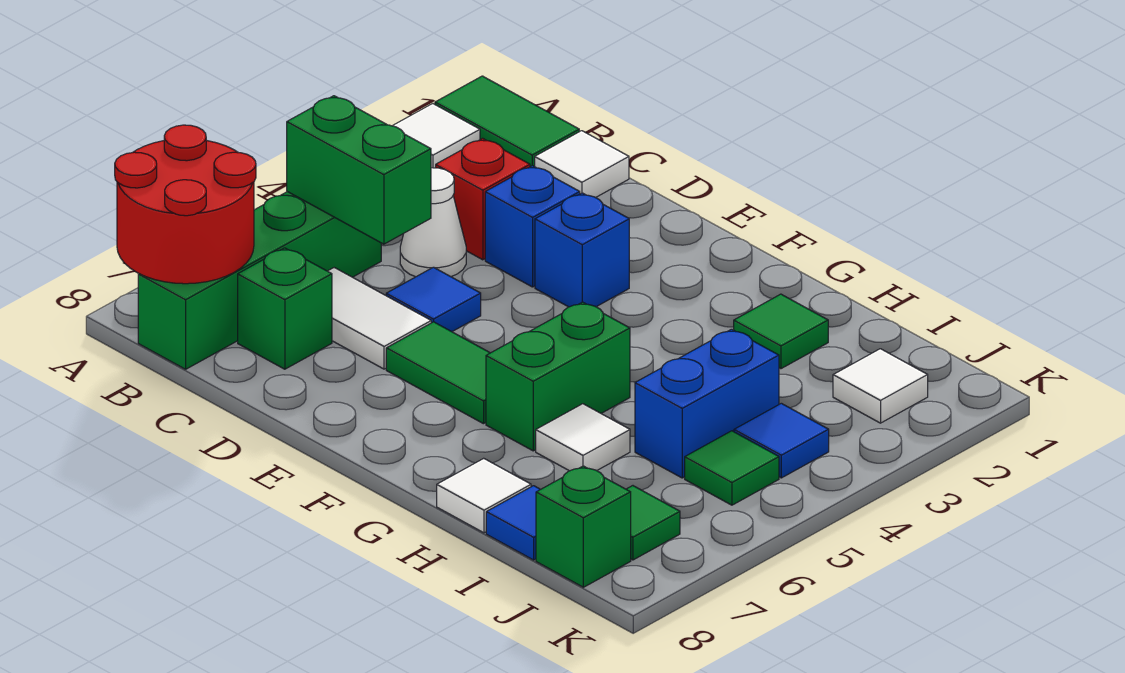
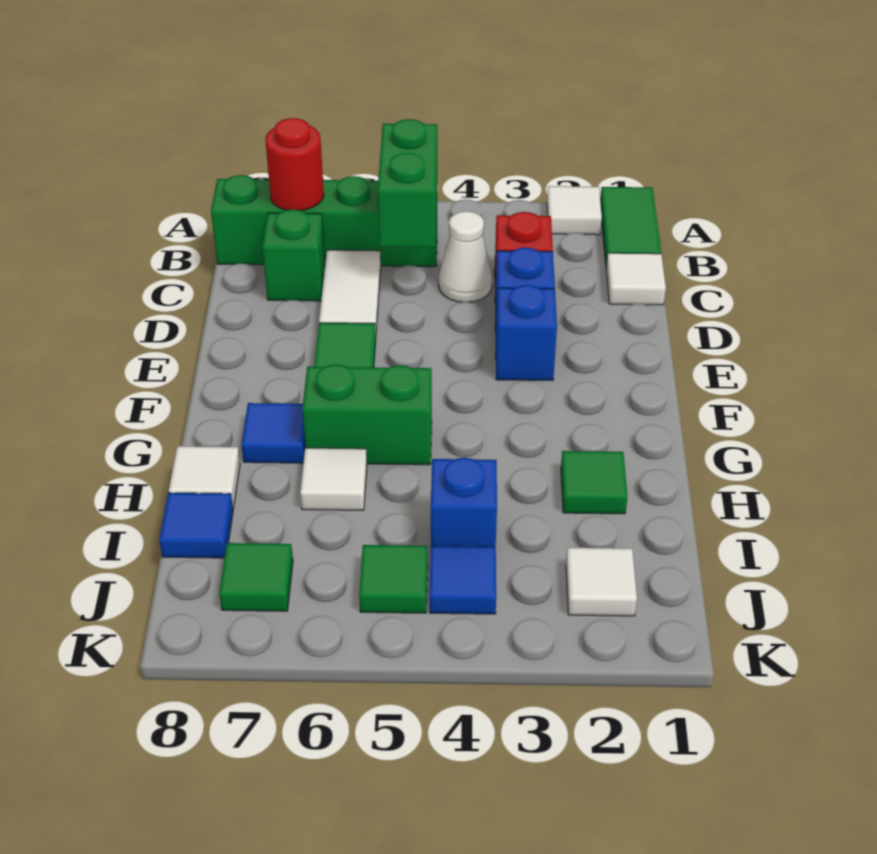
red round brick A7:B8 level 2 -> red round brick B7 level 2
blue tile D5 level 1 -> blue tile G7 level 1
blue brick I4:I5 level 1 -> blue brick I4 level 1
green brick J8 level 1 -> none

